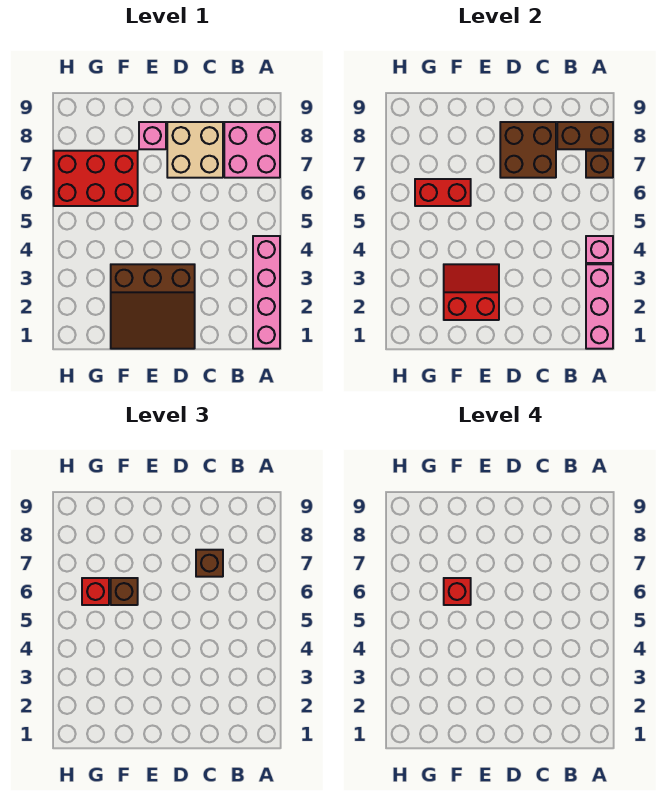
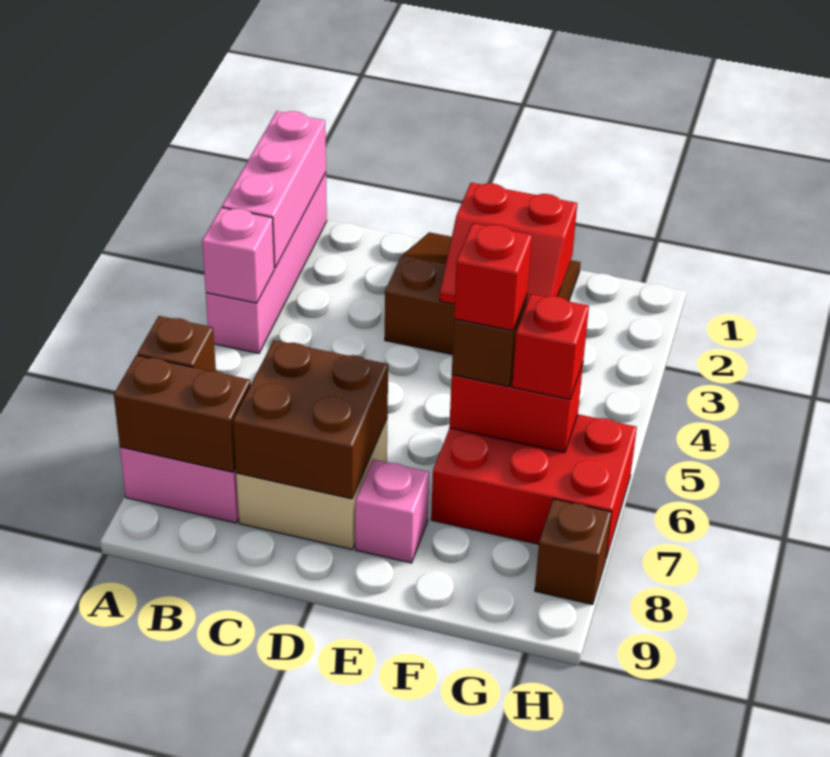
brown brick C7 level 3 -> brown brick H8 level 1

